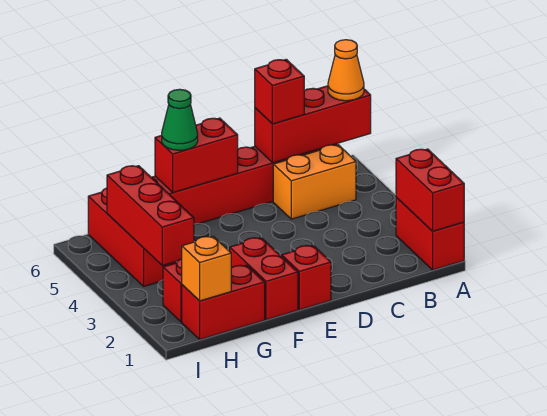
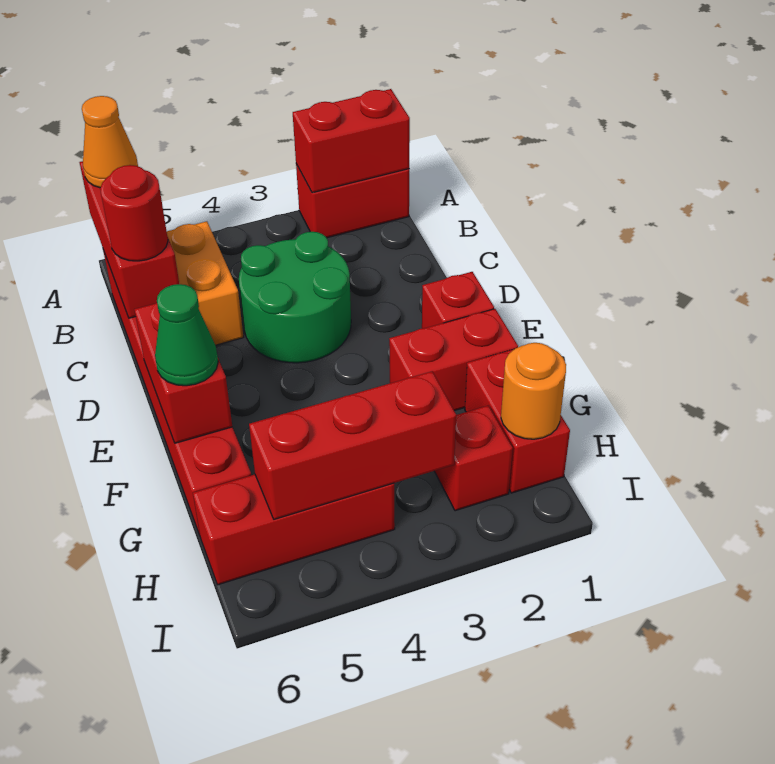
none -> green round brick C3:D4 level 1
red brick C6 level 3 -> red round brick C6 level 3
orange brick H1 level 2 -> orange round brick H1 level 2

